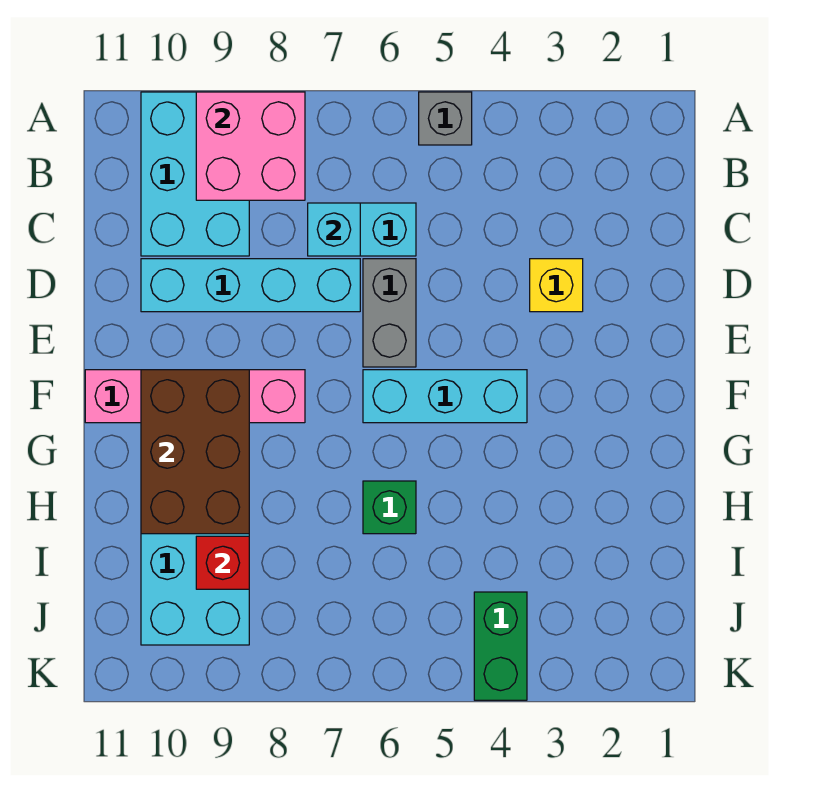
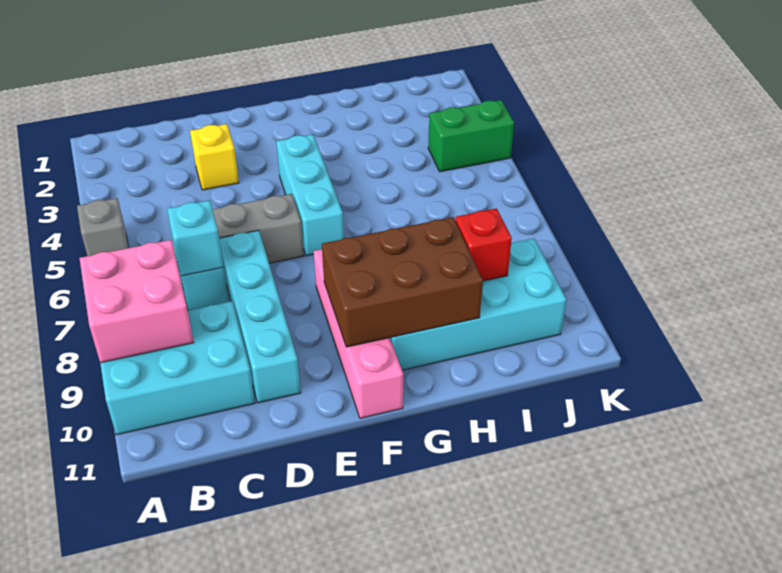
green brick H6 level 1 -> none

